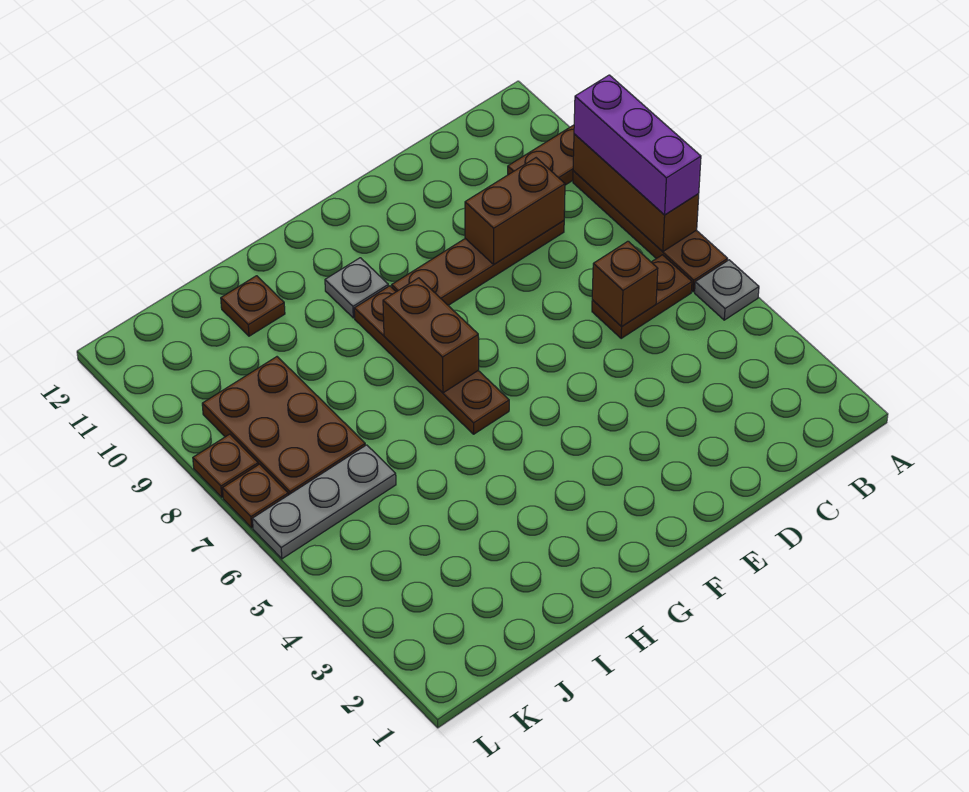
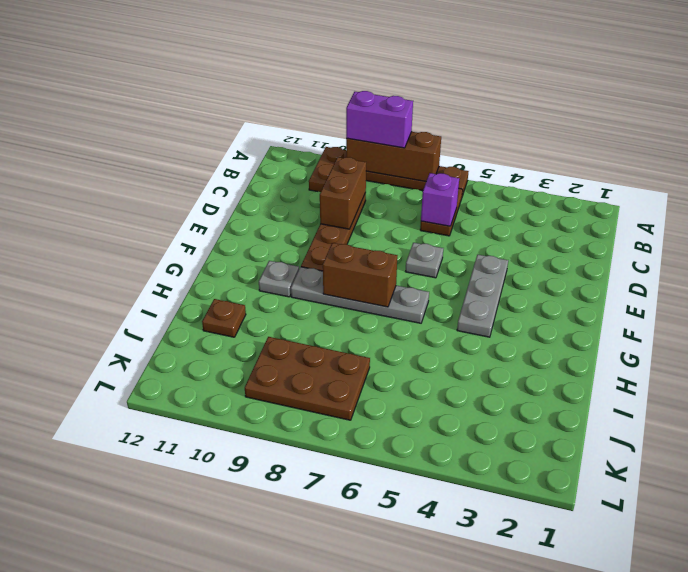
grey plate A5 level 1 -> grey plate E6 level 1
purple brick A7:A9 level 3 -> purple brick A8:A9 level 3
brown brick C6 level 2 -> purple brick C6 level 2
brown plate G6:G9 level 1 -> grey plate G6:G9 level 1
grey plate J6:L6 level 1 -> grey plate E4:G4 level 1
brown plate L7 level 1 -> none
brown plate L8 level 1 -> none

